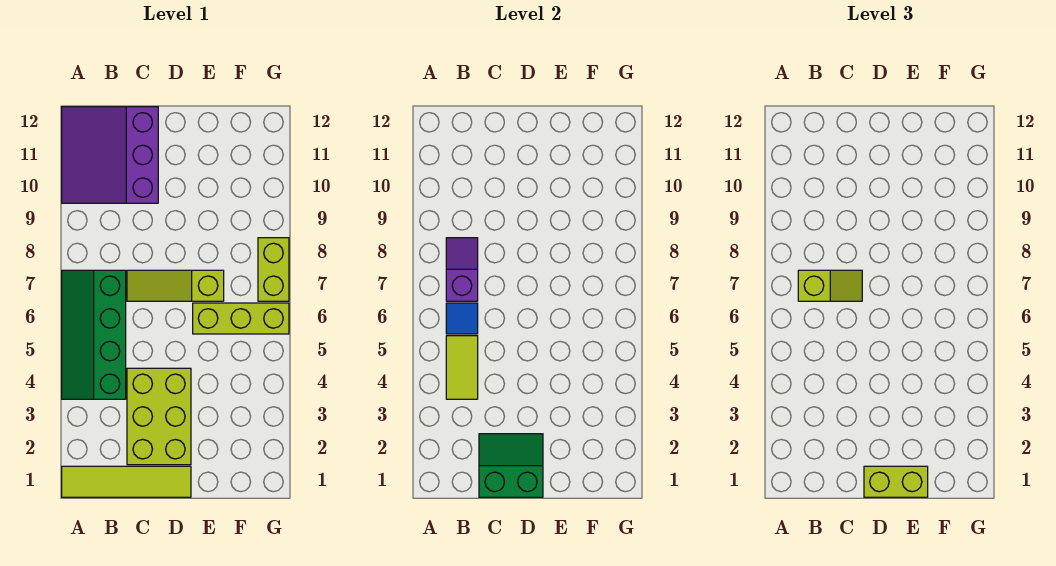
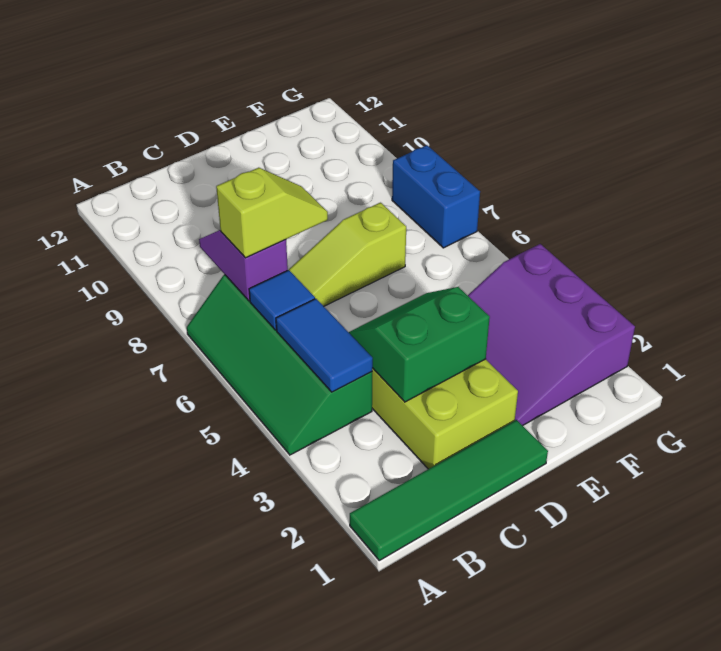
lime tile A1:D1 level 1 -> green tile A1:D1 level 1
purple slope A10:C12 level 1 top C -> purple slope E2:G4 level 1 top G
lime tile B4:B5 level 2 -> blue tile B4:B5 level 2
green slope C1:D2 level 2 top 1 -> green slope C3:D4 level 2 top 3
lime brick D1:E1 level 3 -> none
lime brick E6:G6 level 1 -> none
lime brick G7:G8 level 1 -> blue brick G7:G8 level 1

